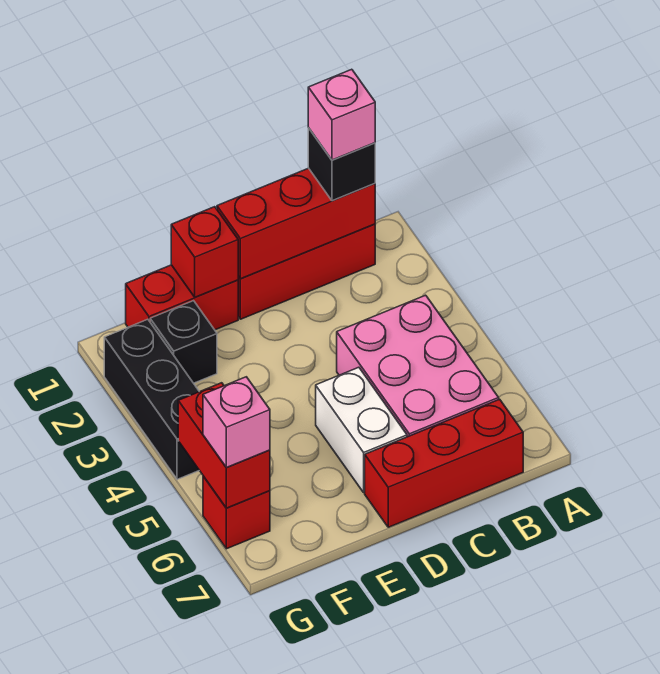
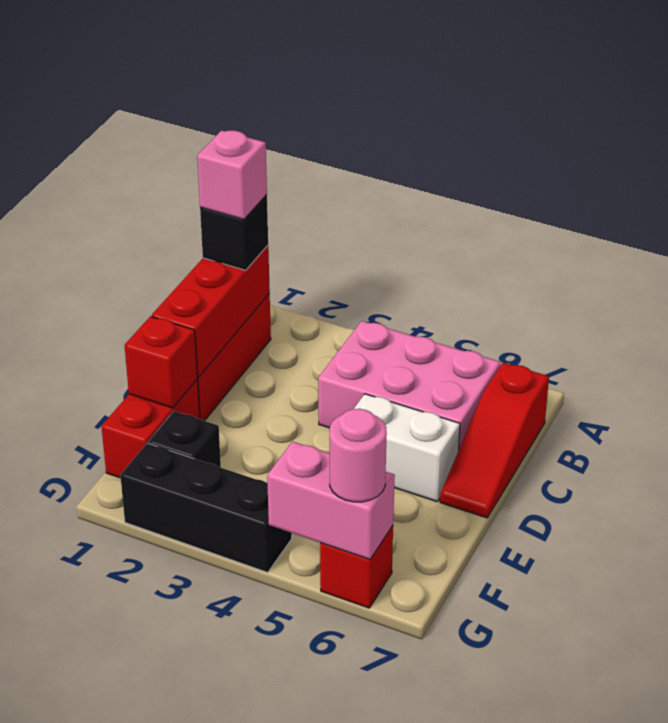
red brick B7:D7 level 1 -> red slope B7:D7 level 1 top B
red brick G5:G6 level 2 -> pink brick G5:G6 level 2
pink brick G6 level 3 -> pink round brick G6 level 3

